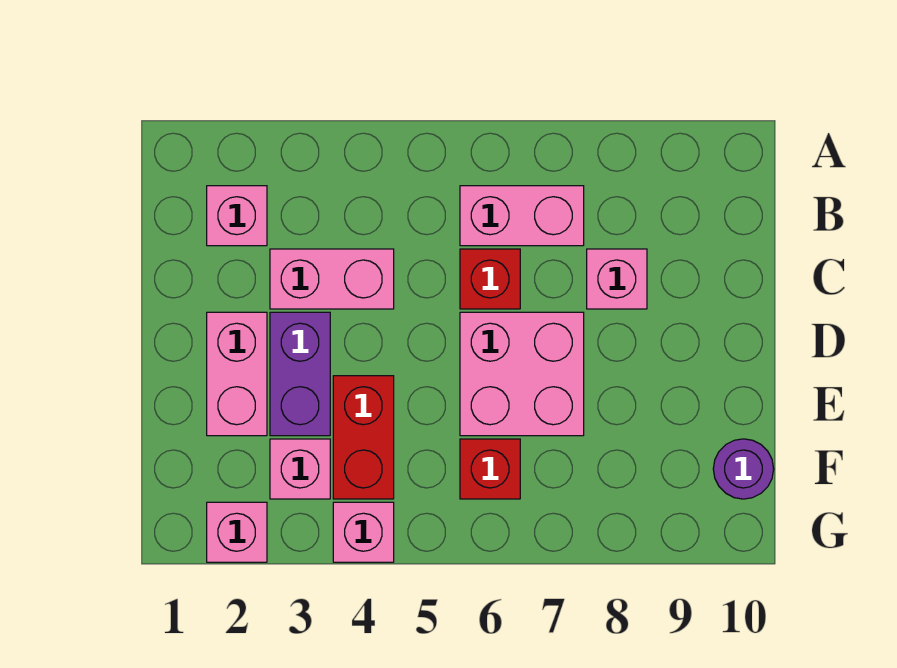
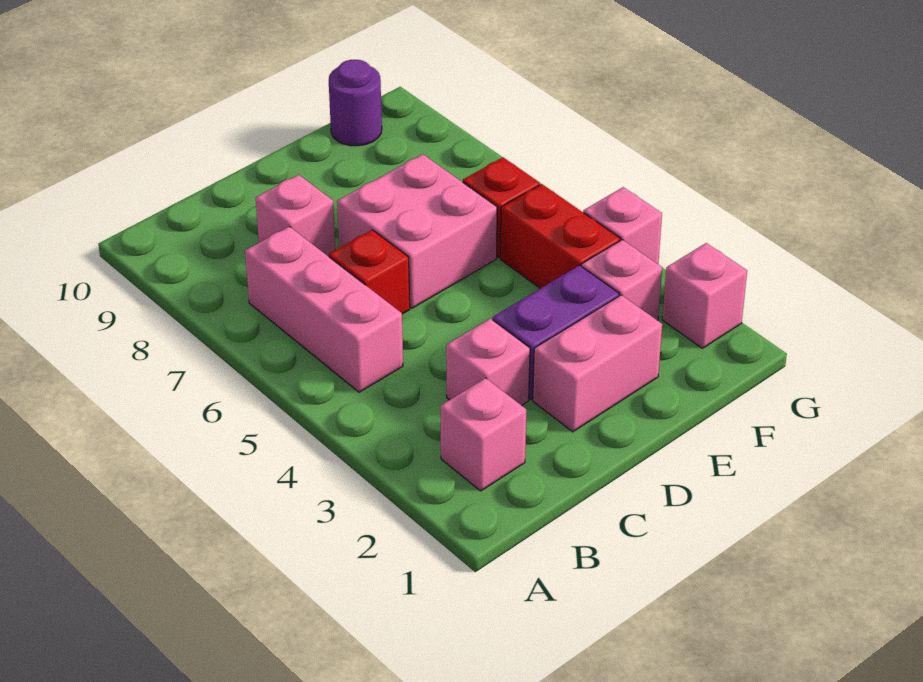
pink brick B6:B7 level 1 -> pink brick B5:B7 level 1
pink brick C3:C4 level 1 -> pink brick C3 level 1
red brick E4:F4 level 1 -> red brick F4:F5 level 1

